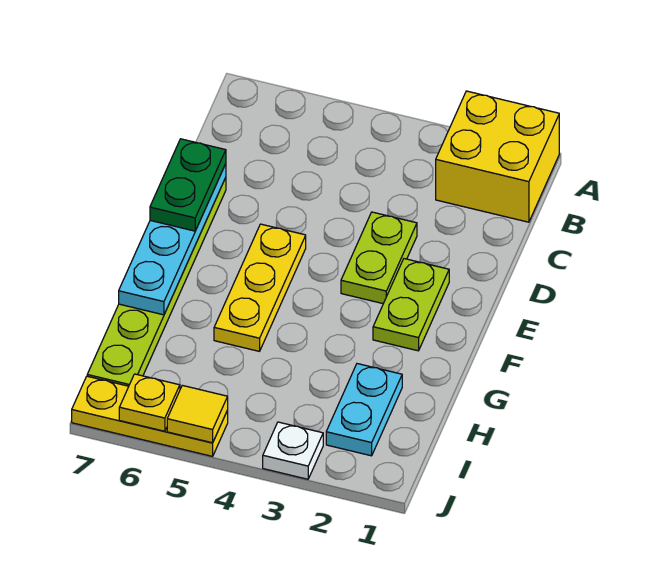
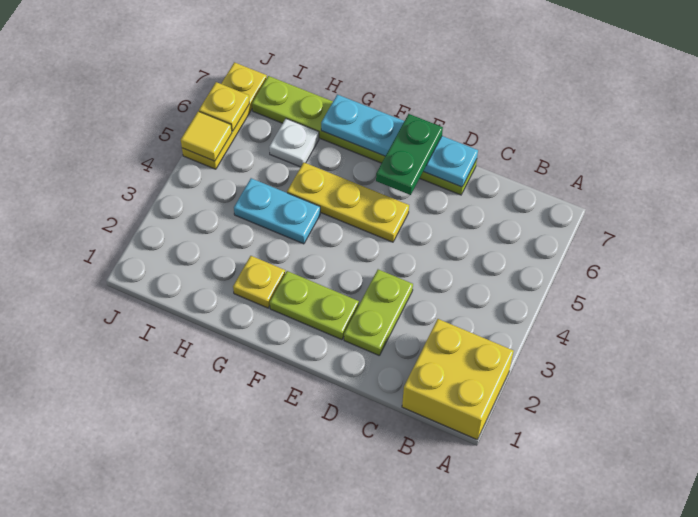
lime plate D3:E3 level 1 -> lime plate D2:D3 level 1
green plate D7:E7 level 3 -> green plate E6:E7 level 3
none -> yellow plate G2 level 1
cyan plate H2:I2 level 1 -> cyan plate G4:H4 level 1
white plate J3 level 1 -> white plate H6 level 1

